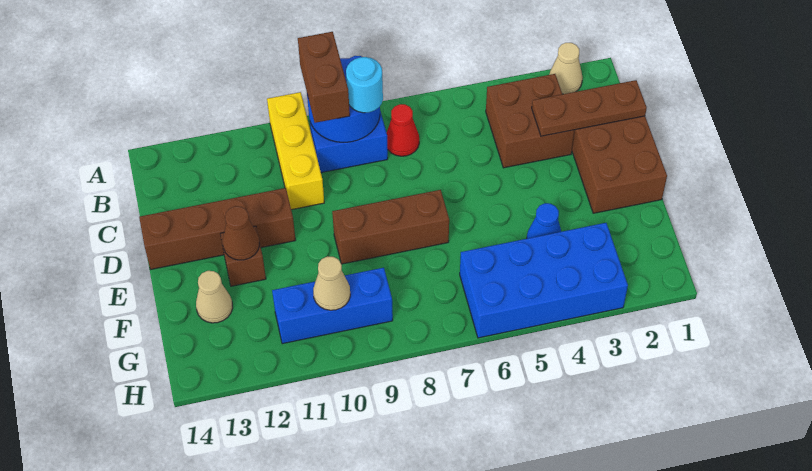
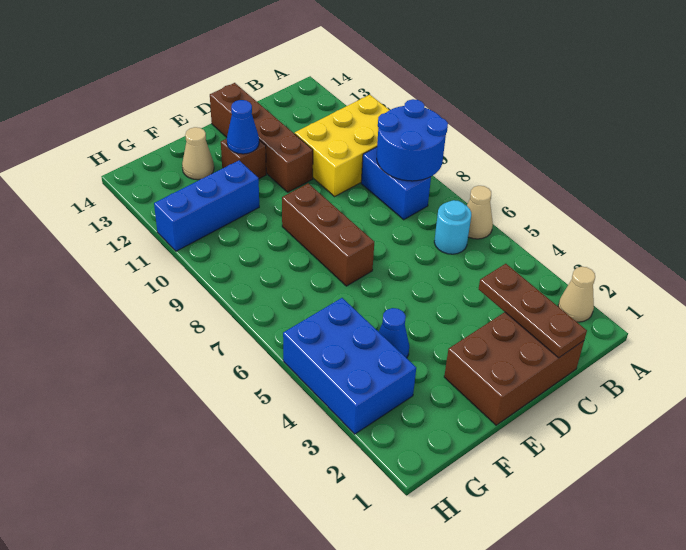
brown brick A9:B9 level 3 -> none
yellow brick A10:C10 level 1 -> yellow brick A10:C11 level 1
brown brick B3:C4 level 1 -> none
red cone B7 level 1 -> none
cyan round brick B8 level 3 -> cyan round brick B6 level 1
brown cone E12 level 2 -> blue cone E12 level 2
blue brick G3:H6 level 1 -> blue brick G3:H5 level 1
blue brick G9:G11 level 1 -> blue brick F11:H11 level 1
tan cone G10 level 2 -> tan cone A6 level 1

